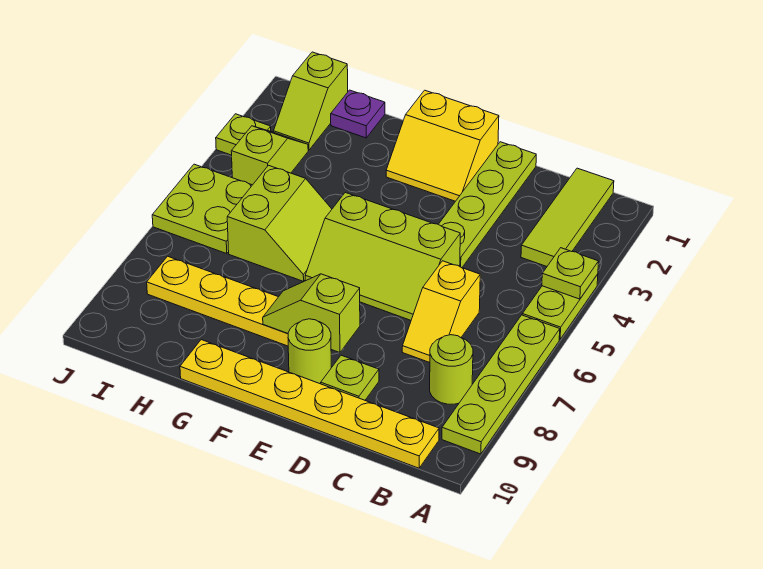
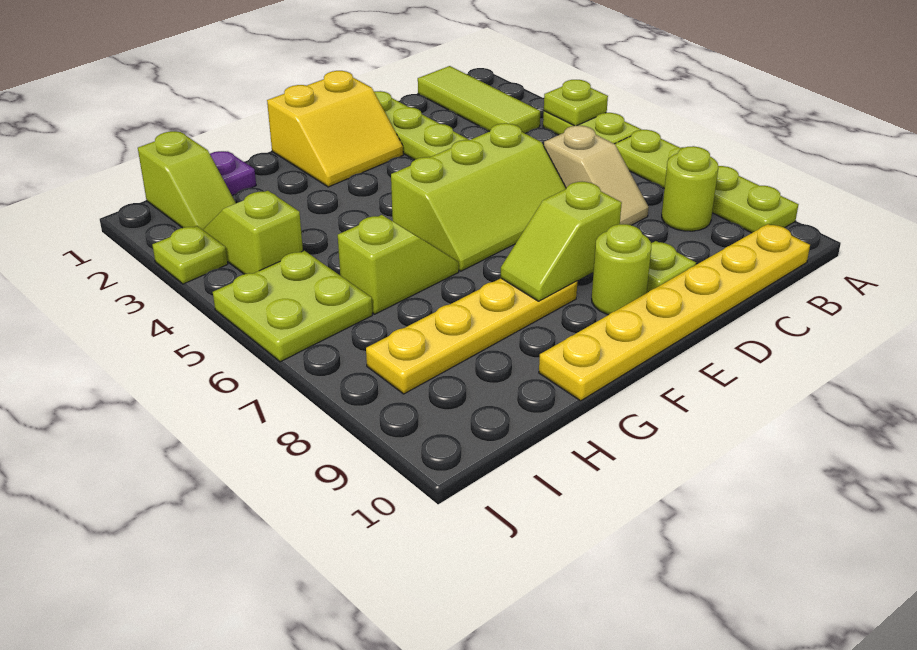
yellow slope C6:C7 level 1 top 6 -> tan slope C6:C7 level 1 top 6
lime slope G5:H6 level 1 top H -> lime slope G6:H6 level 1 top H

